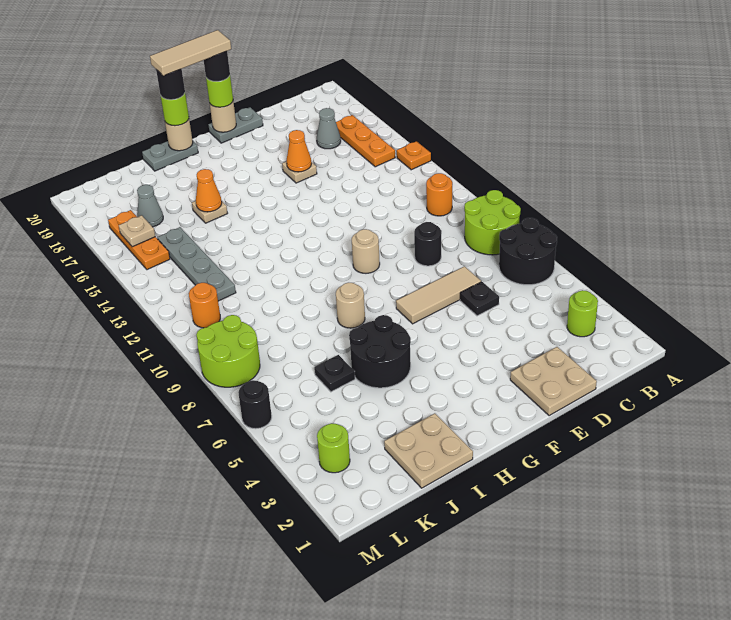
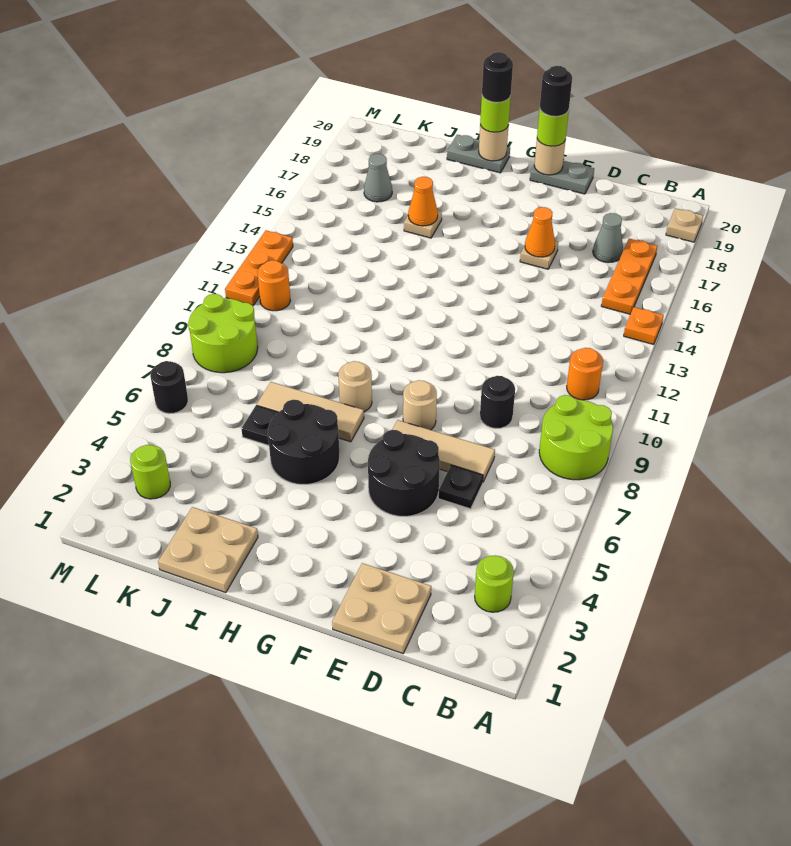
black round brick A6:B7 level 1 -> black round brick E5:F6 level 1
tan round brick F10 level 1 -> tan round brick F8 level 1
tan tile F20:H20 level 5 -> tan tile H7:J7 level 1
grey plate K12:K15 level 1 -> none
orange plate L15:L17 level 1 -> orange plate M11:M13 level 1
tan plate L16 level 2 -> tan plate A19 level 1

